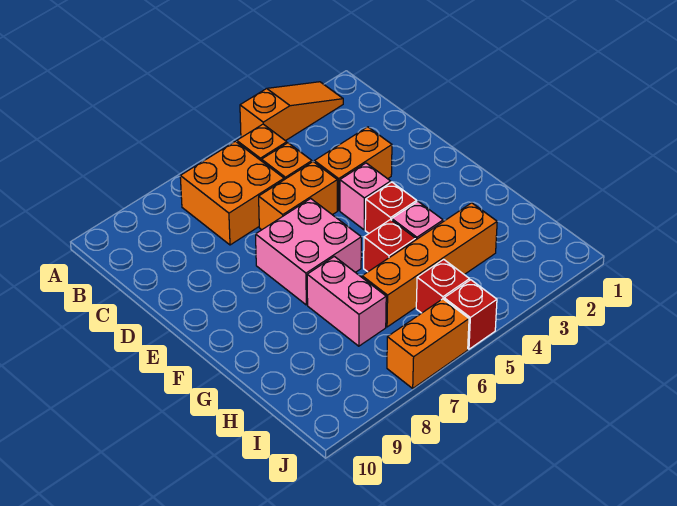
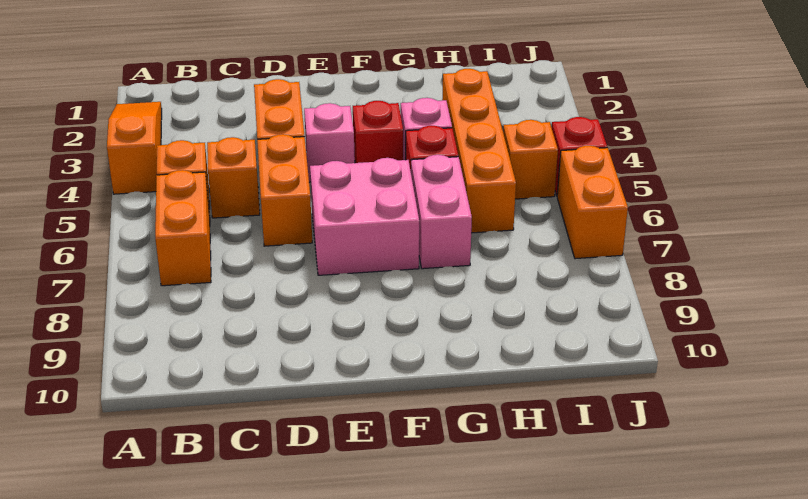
orange brick B6:C7 level 1 -> orange brick B6:B7 level 1
pink brick G7:H7 level 1 -> pink brick G6:G7 level 1
red brick I5 level 1 -> orange brick I5 level 1

